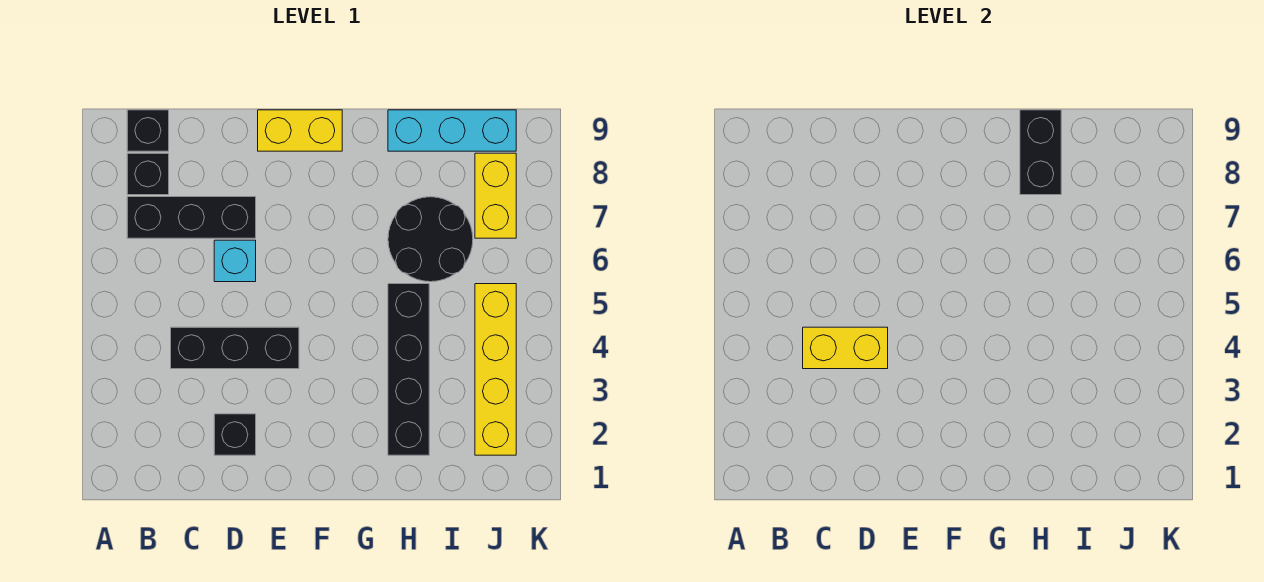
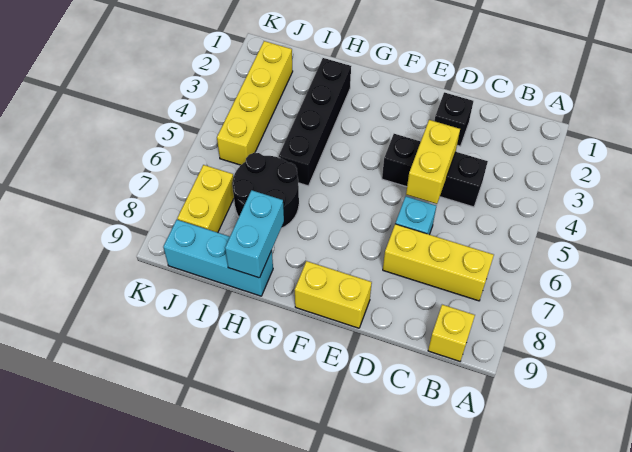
black brick B7:D7 level 1 -> yellow brick B7:D7 level 1
black brick B8 level 1 -> none
black brick B9 level 1 -> yellow brick B9 level 1
yellow brick C4:D4 level 2 -> yellow brick D4:D5 level 2
black brick H8:H9 level 2 -> cyan brick H8:H9 level 2

